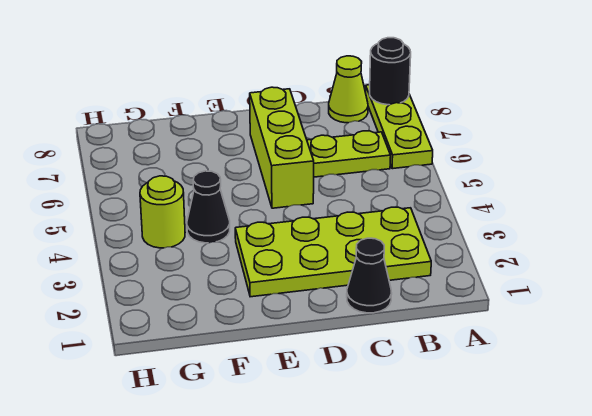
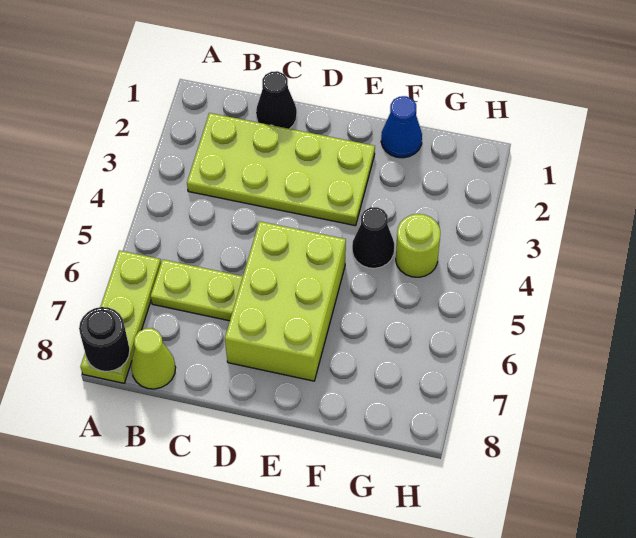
lime brick D5:D7 level 1 -> lime brick D5:E7 level 1
none -> blue cone F1 level 1

